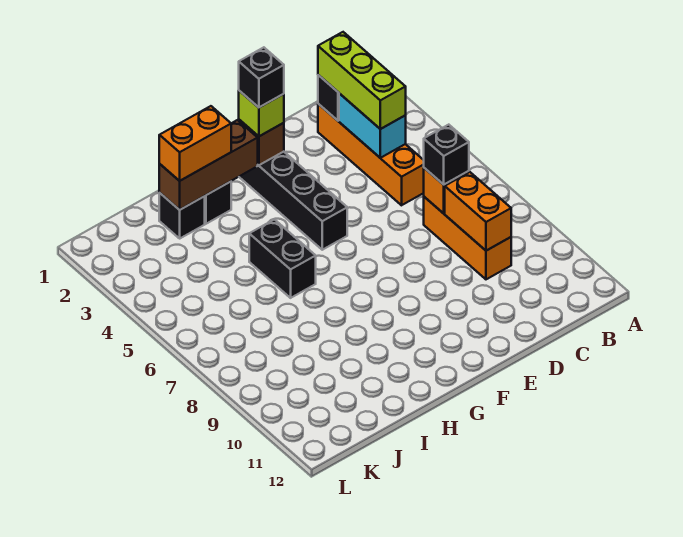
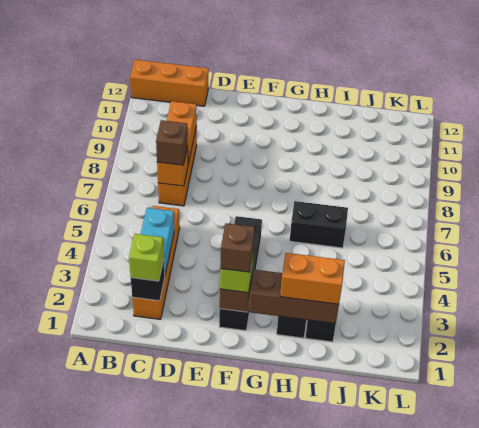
none -> orange brick A12:C12 level 1
lime brick C2:C4 level 3 -> lime brick C2 level 3
black brick C7 level 3 -> brown brick C7 level 3
black brick F2 level 4 -> brown brick F2 level 4
black brick H5:H6 level 1 -> black brick H6:I6 level 1

